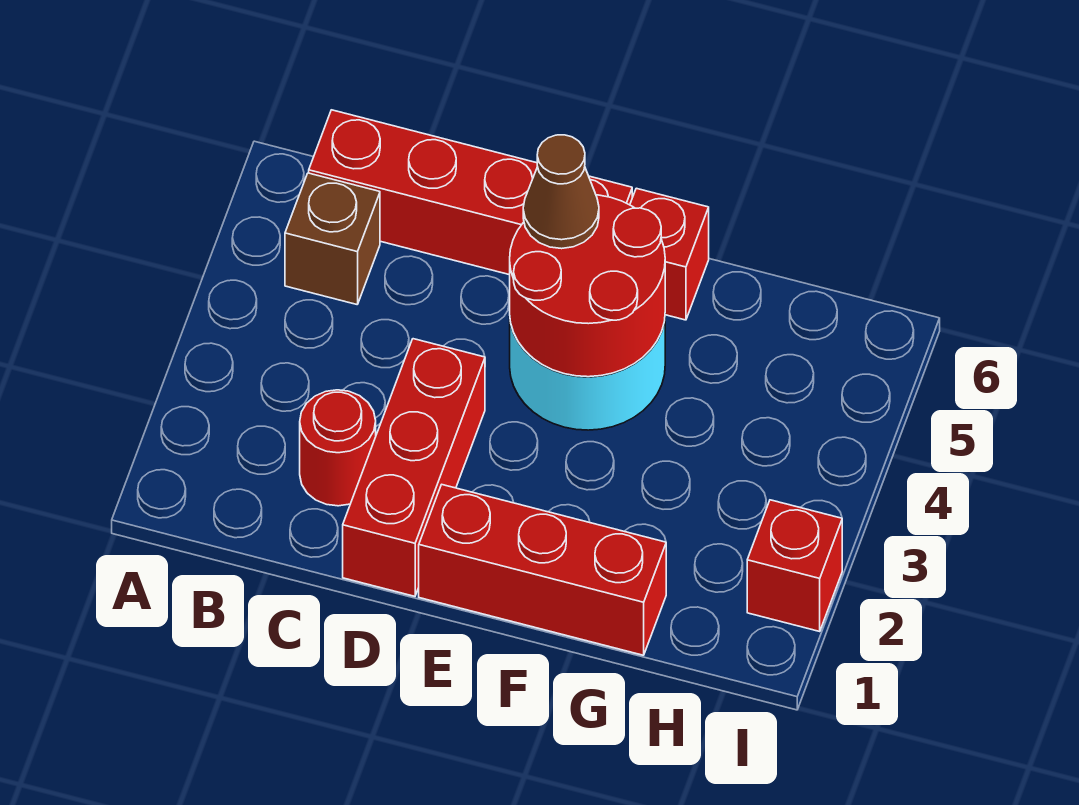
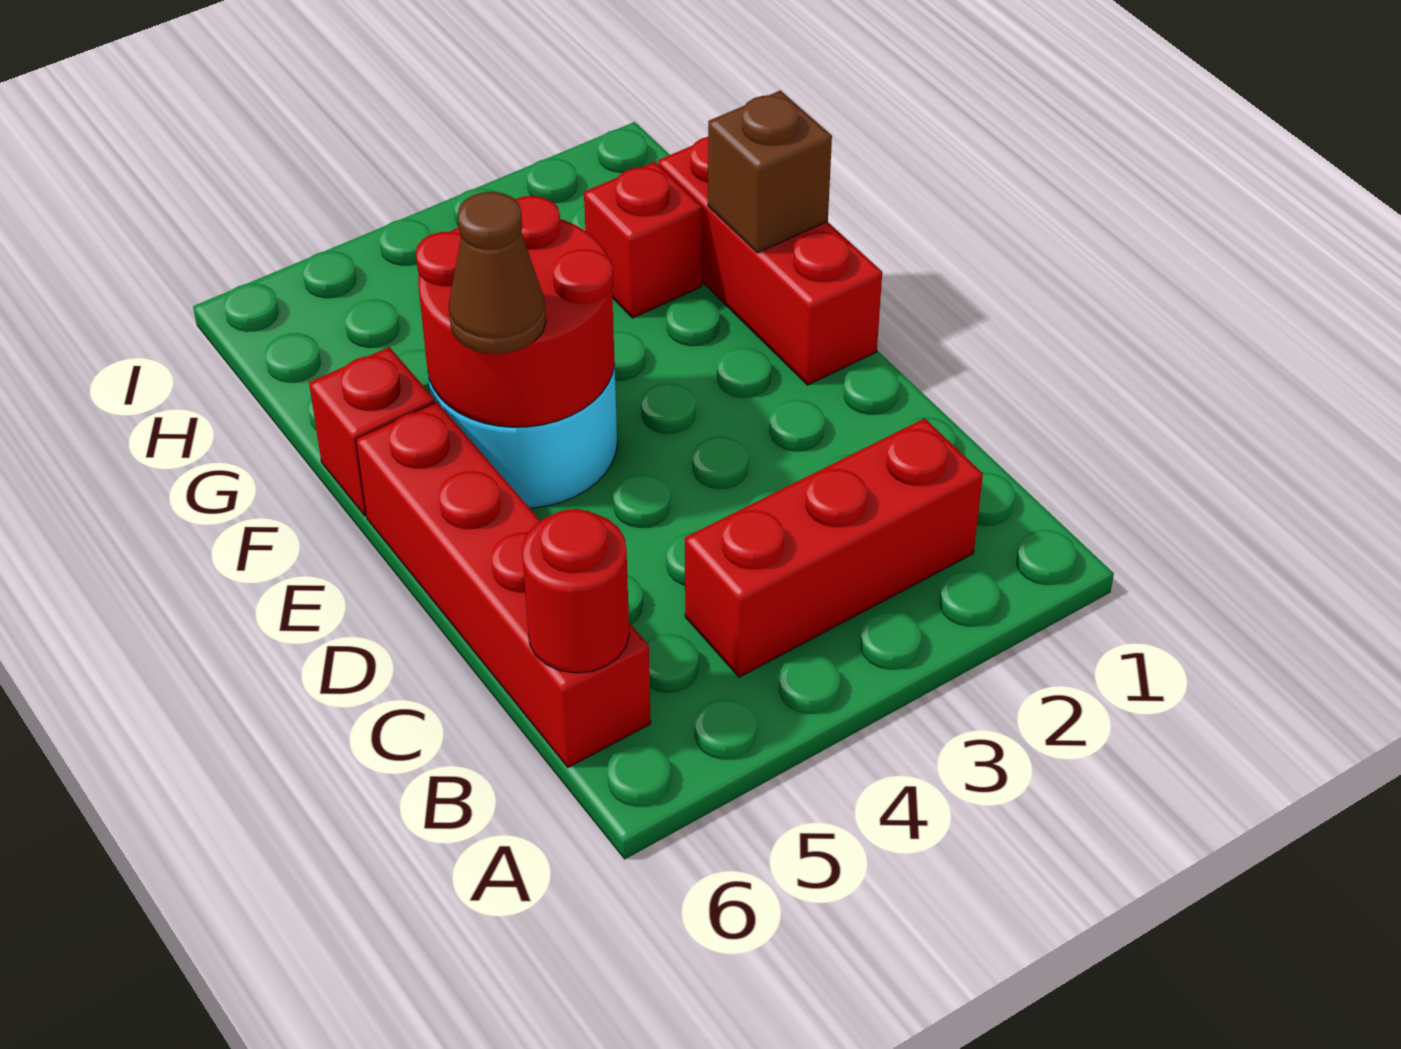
brown brick B5 level 1 -> brown brick F1 level 2
red round brick C2 level 1 -> red round brick B6 level 2
red brick D1:D3 level 1 -> red brick B2:B4 level 1
red brick I2 level 1 -> red brick G2 level 1

